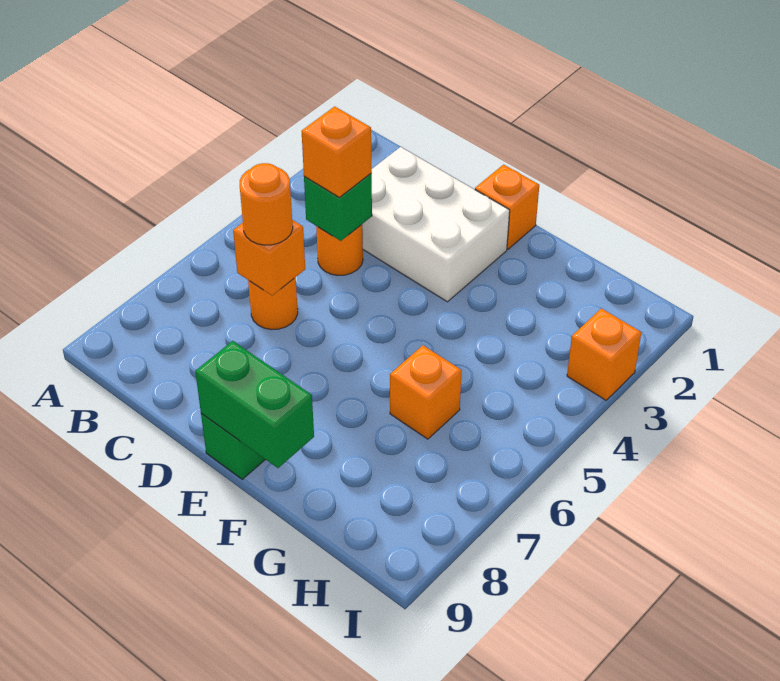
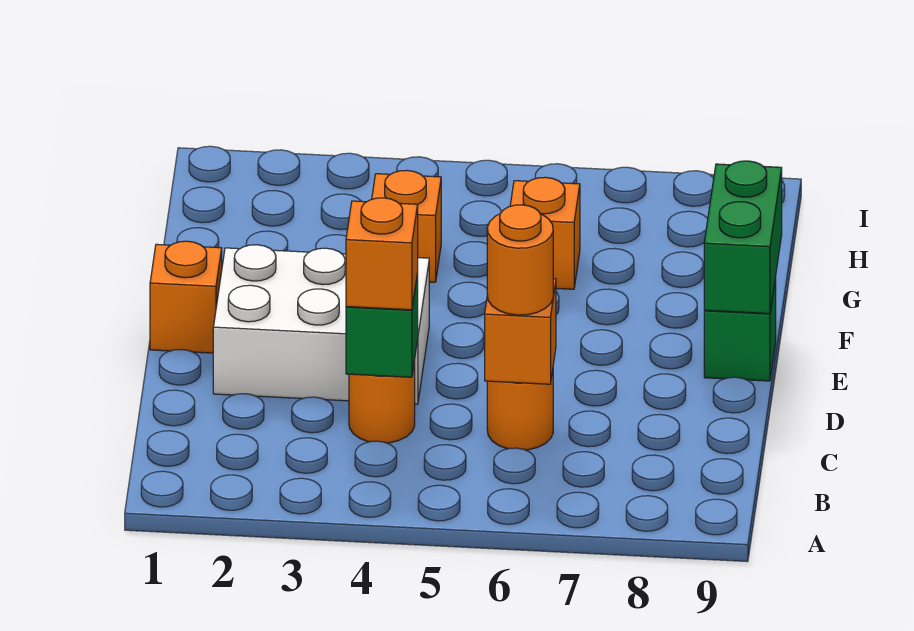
white brick C2:E3 level 1 -> white brick D2:E4 level 1
orange brick I3 level 1 -> orange brick G4 level 1

